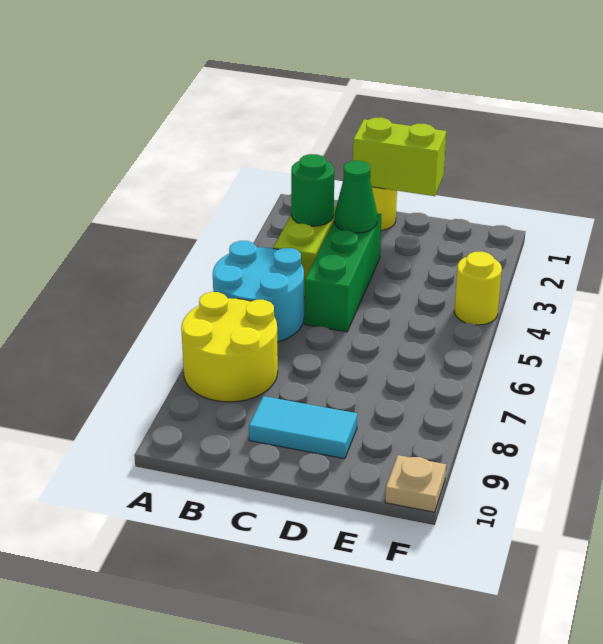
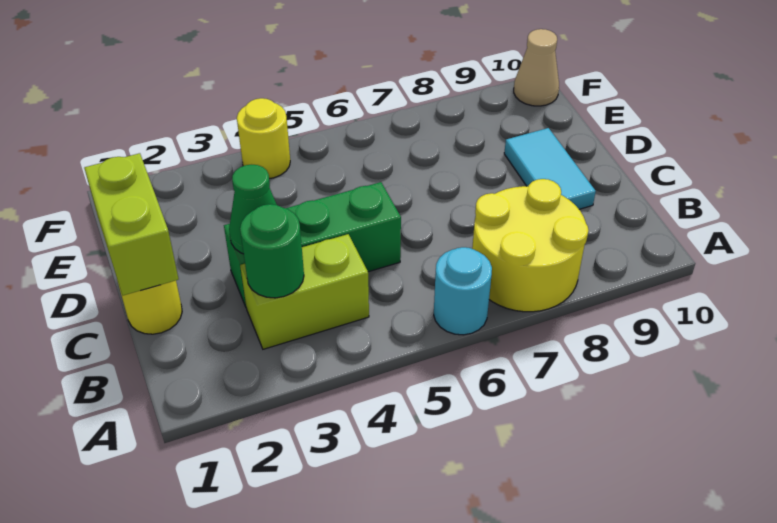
cyan round brick A5:B6 level 1 -> cyan round brick A6 level 1
tan plate F10 level 1 -> tan cone F10 level 1

